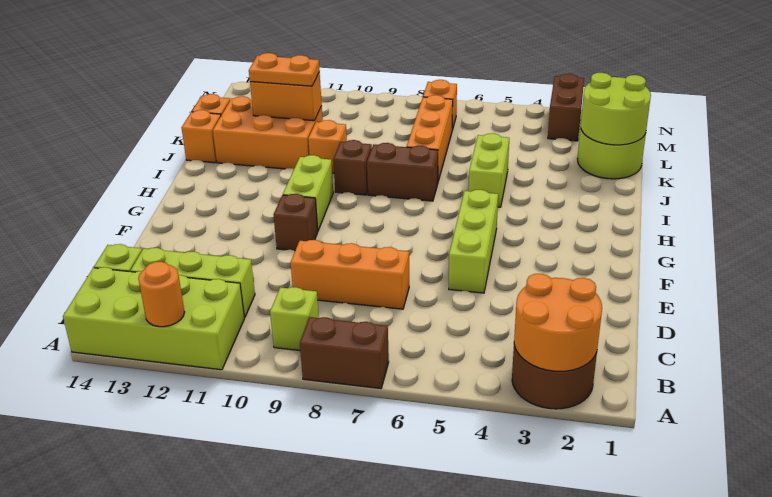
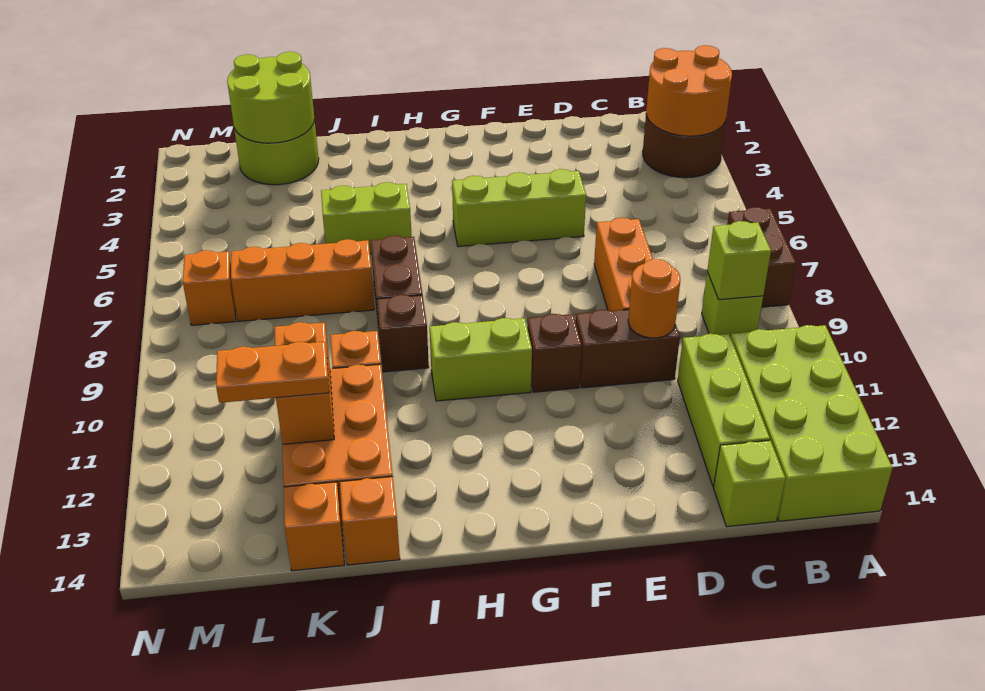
orange round brick A12 level 2 -> orange round brick D10 level 2
none -> lime brick B9 level 2
orange plate K11:K12 level 3 -> orange plate K12:L12 level 3
brown brick M3:N3 level 1 -> brown brick D10:E10 level 1

